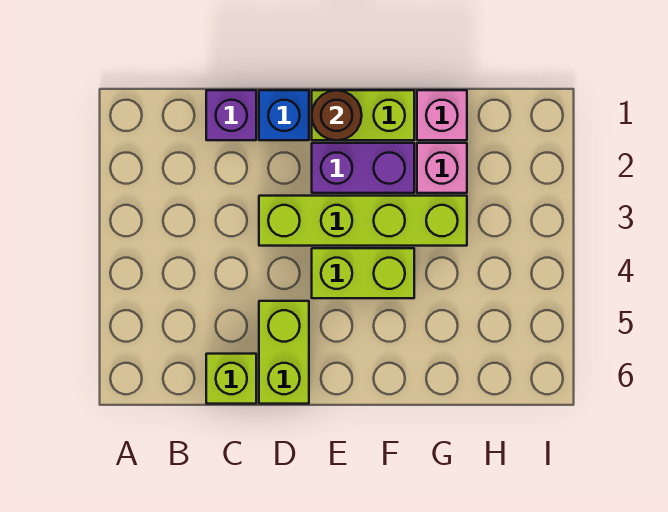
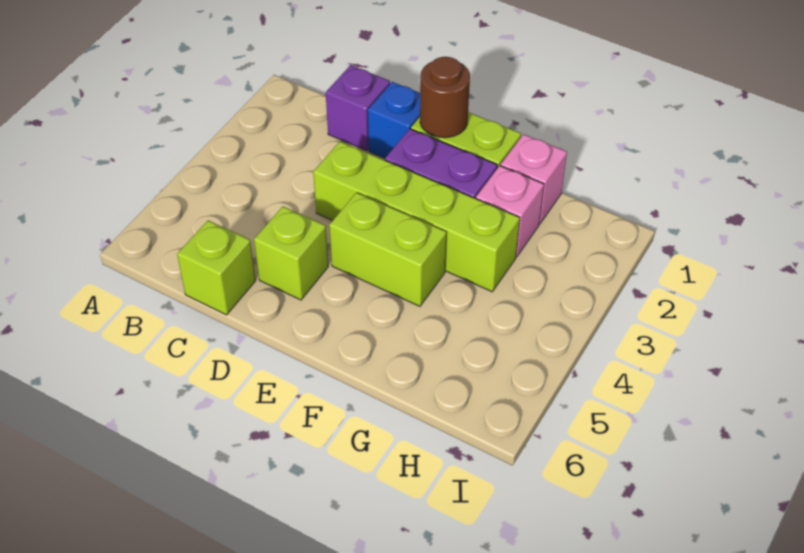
lime brick D5:D6 level 1 -> lime brick D5 level 1

